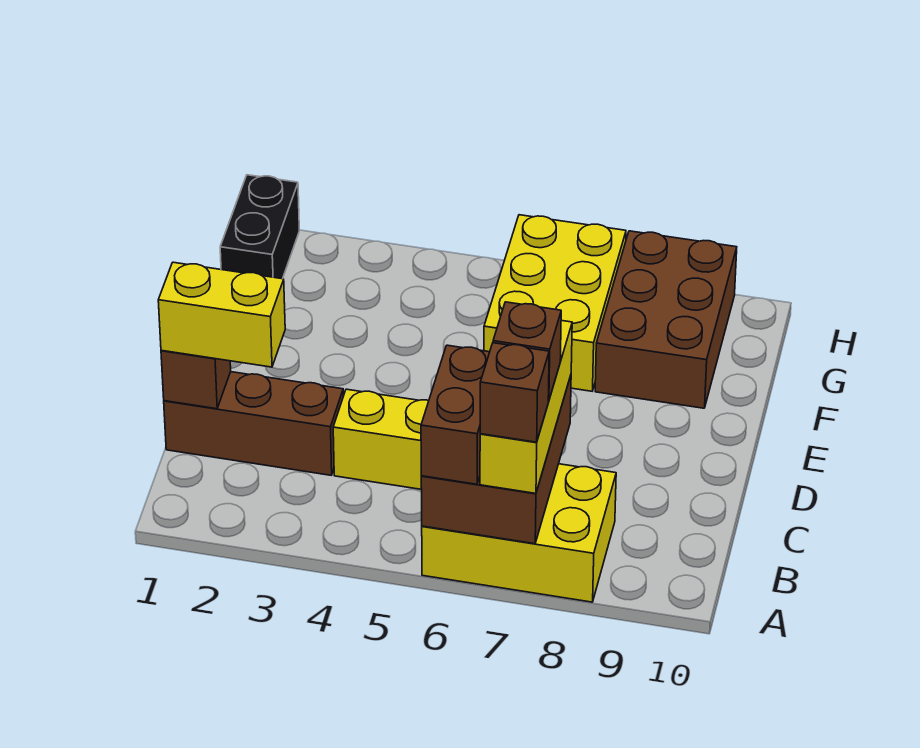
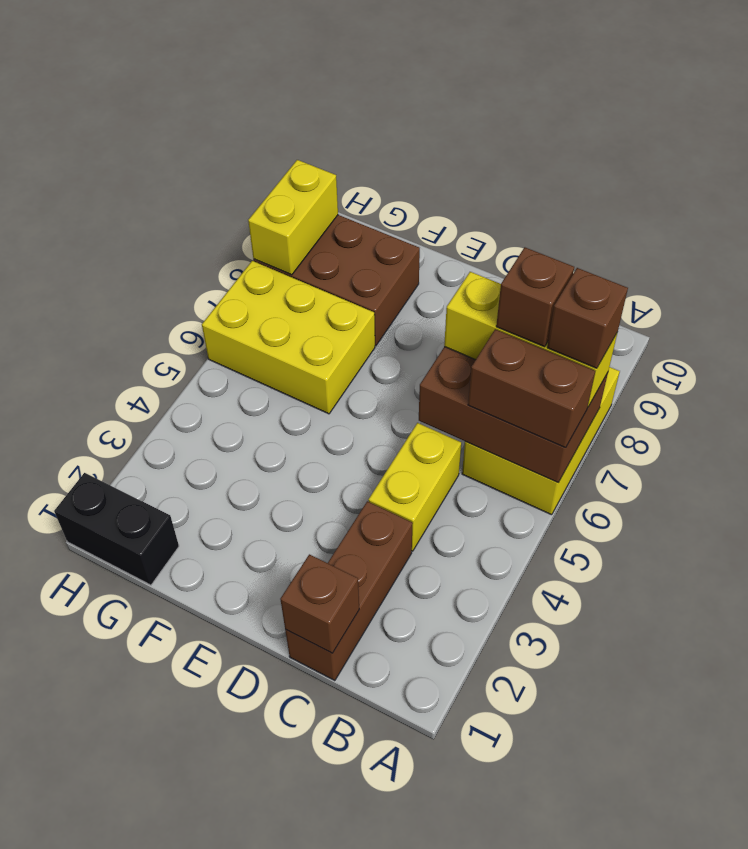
yellow brick C1:C2 level 3 -> yellow brick H8:H9 level 2

